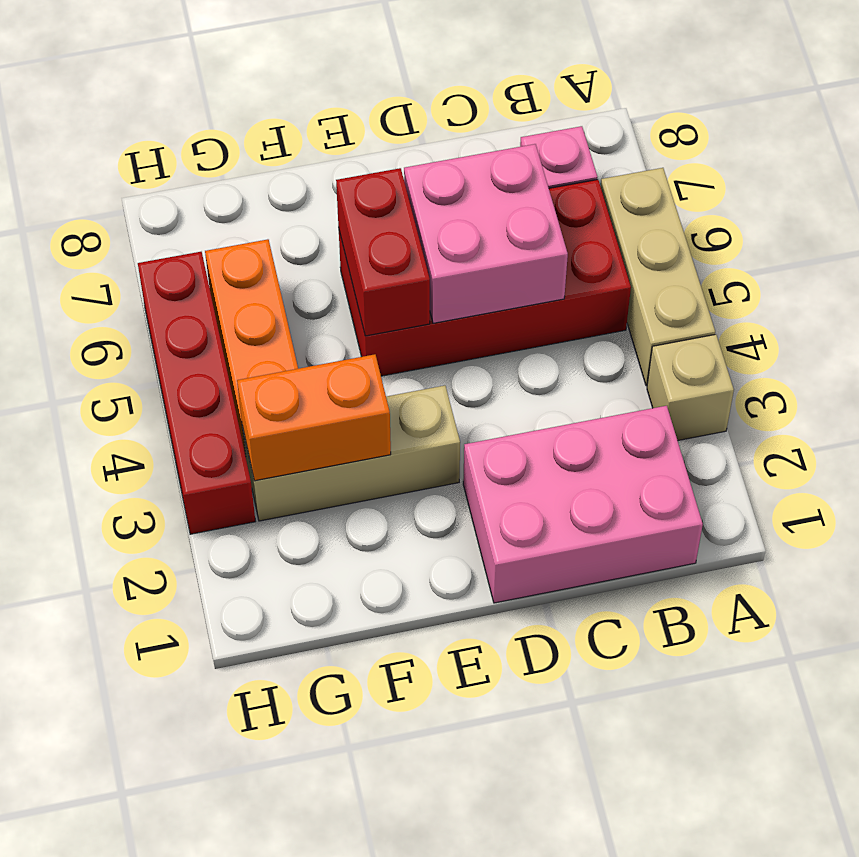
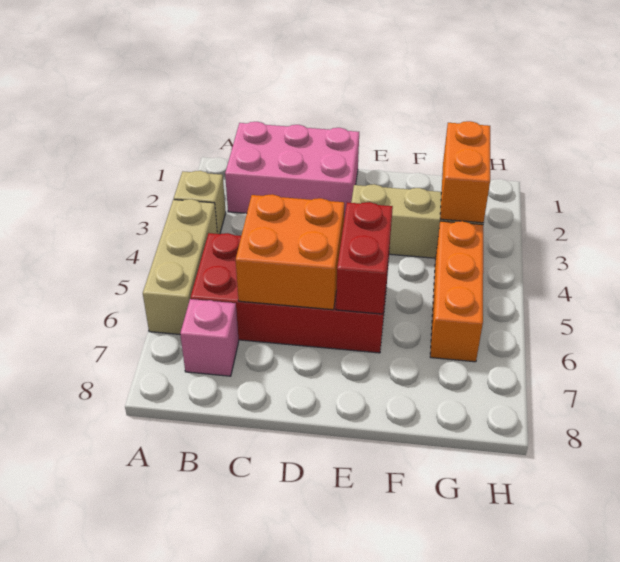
pink brick C5:D6 level 2 -> orange brick C5:D6 level 2
orange brick F3:G3 level 2 -> orange brick G2:G3 level 2
red brick H3:H6 level 1 -> none

